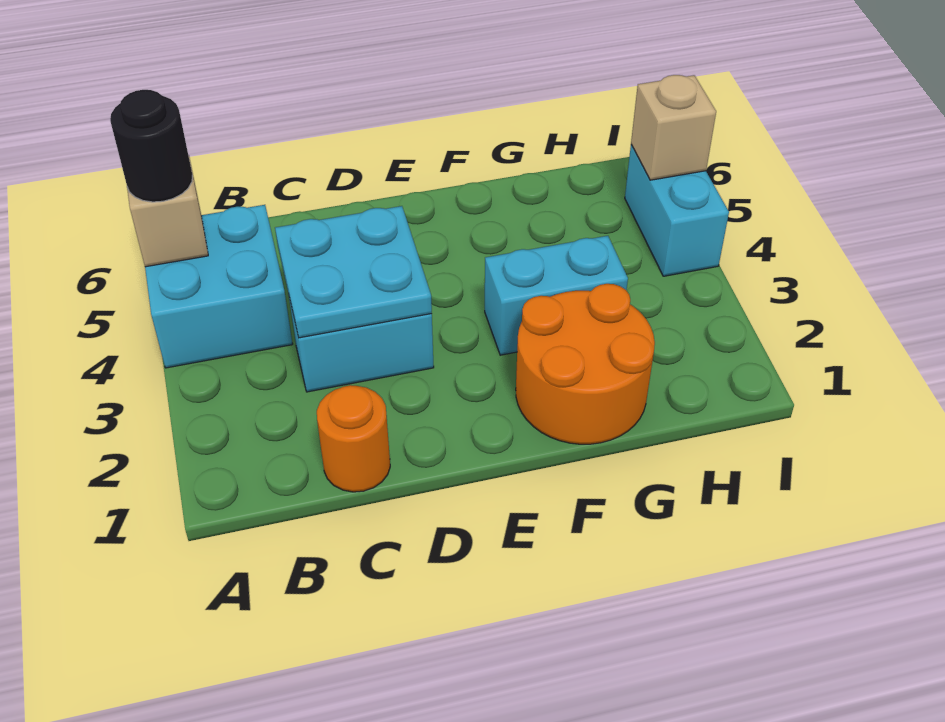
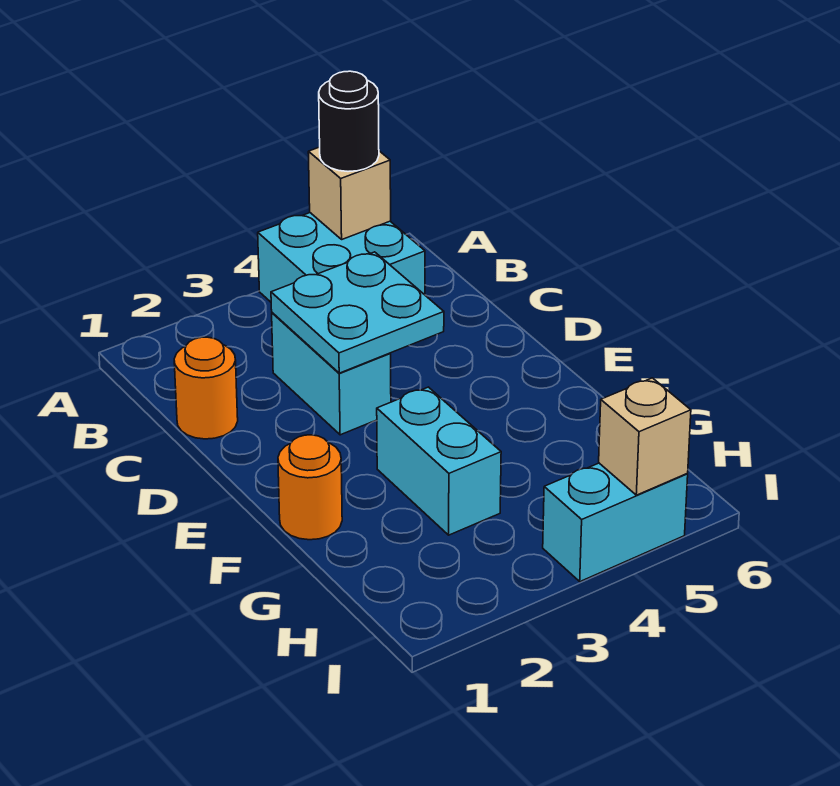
orange round brick F1:G2 level 1 -> orange round brick F1 level 1

